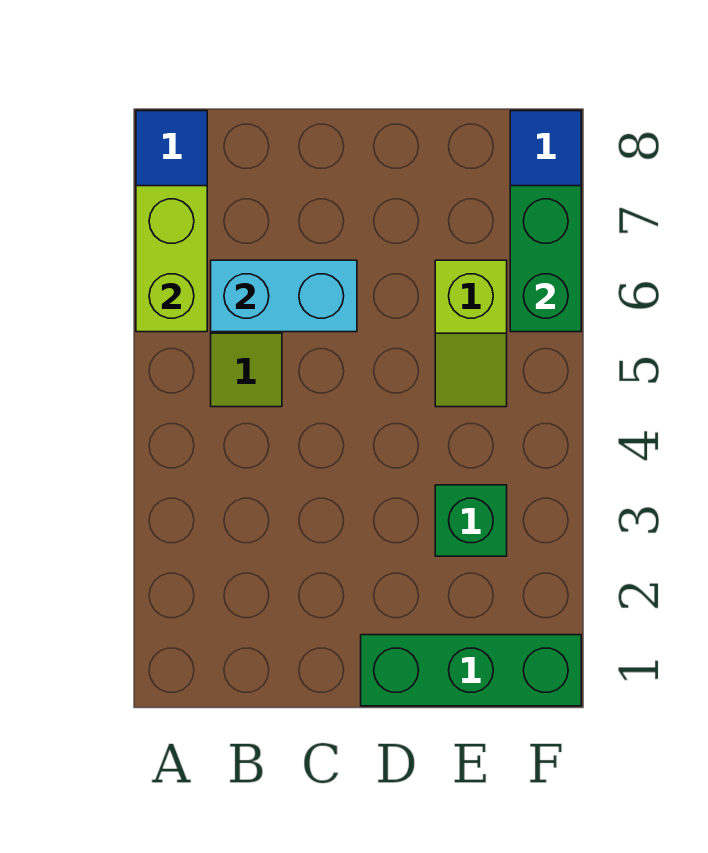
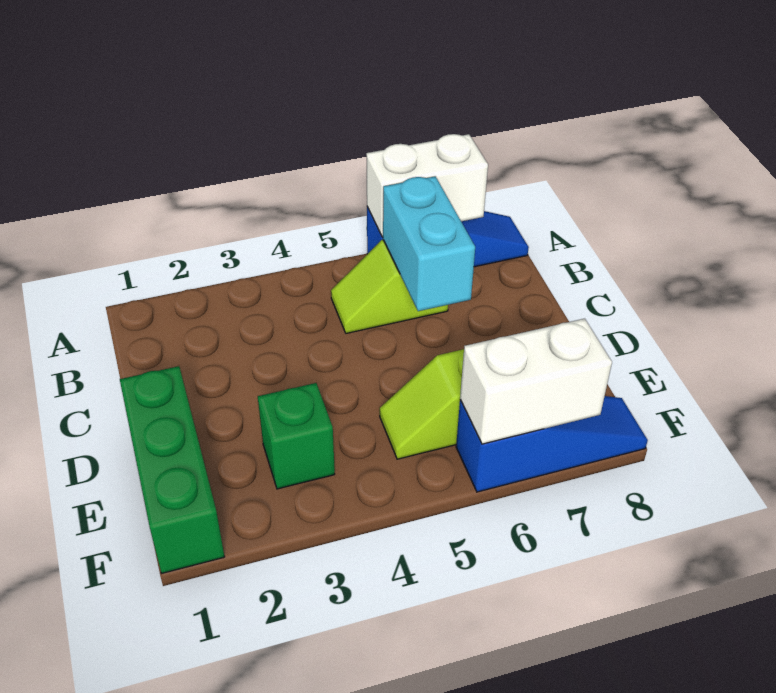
lime brick A6:A7 level 2 -> white brick A6:A7 level 2
green brick F6:F7 level 2 -> white brick F6:F7 level 2

